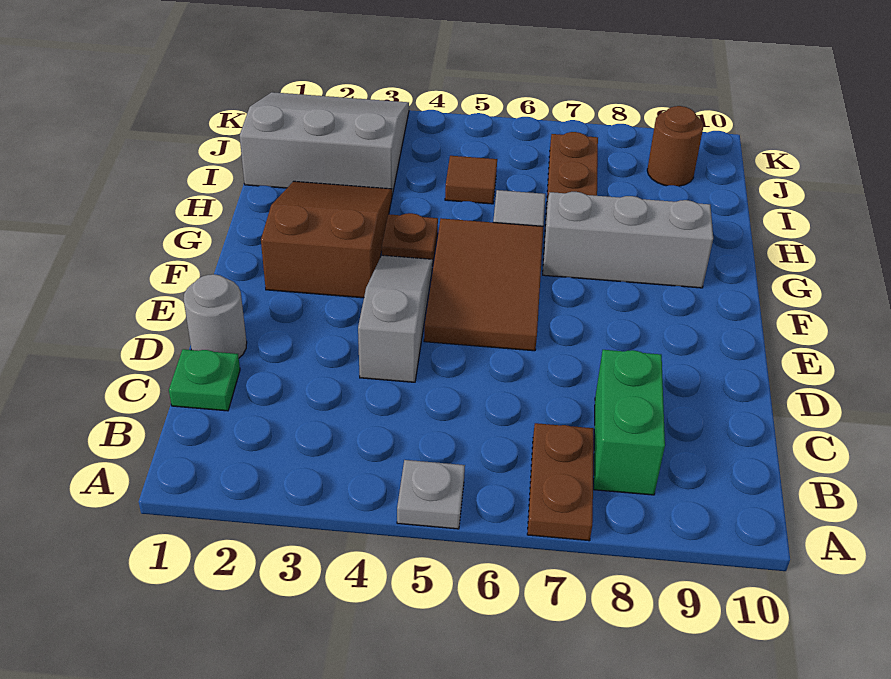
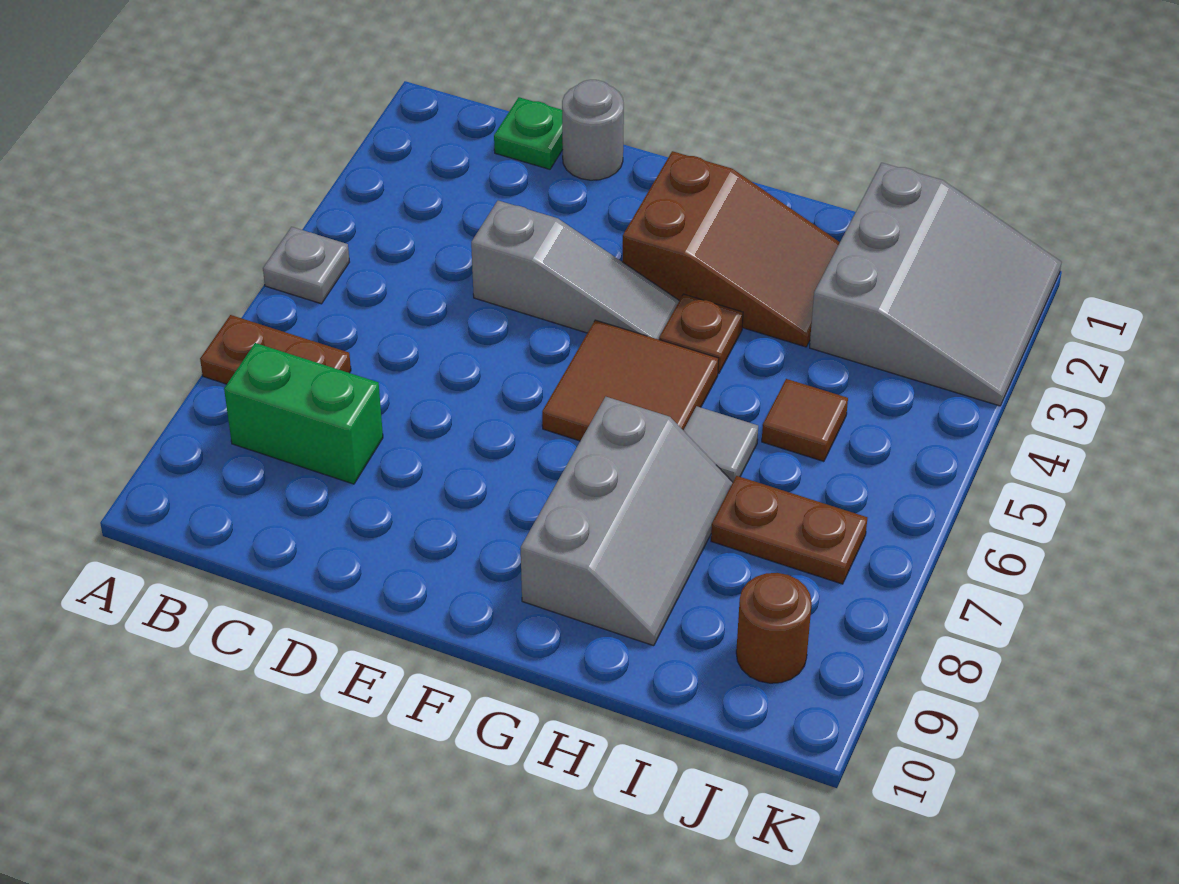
brown tile E5:G6 level 1 -> brown tile F5:G6 level 1

